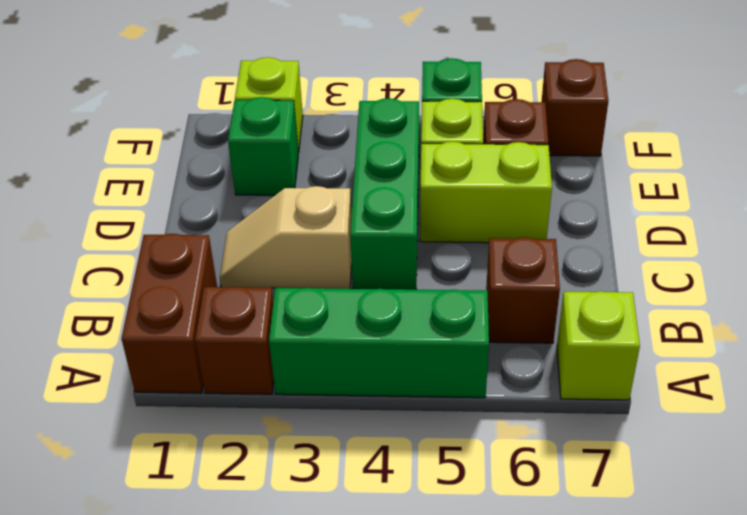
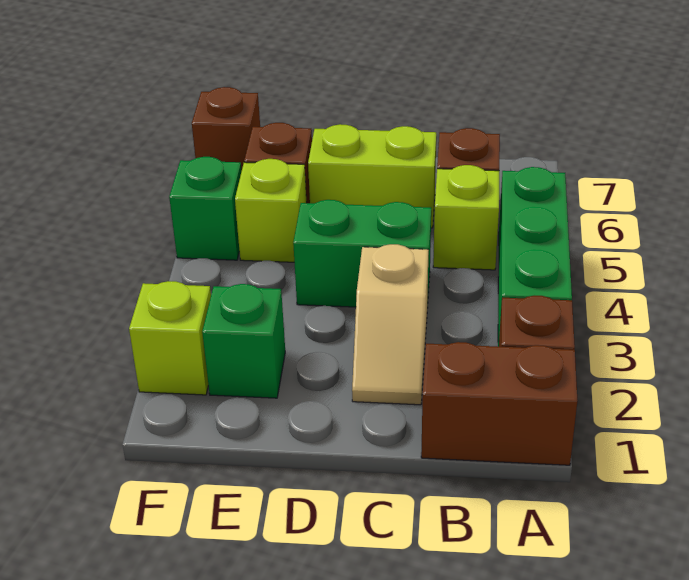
lime brick A7 level 1 -> lime brick B5 level 1
green brick C4:E4 level 1 -> green brick C4:D4 level 1
lime brick D5:D6 level 1 -> lime brick C6:D6 level 1

